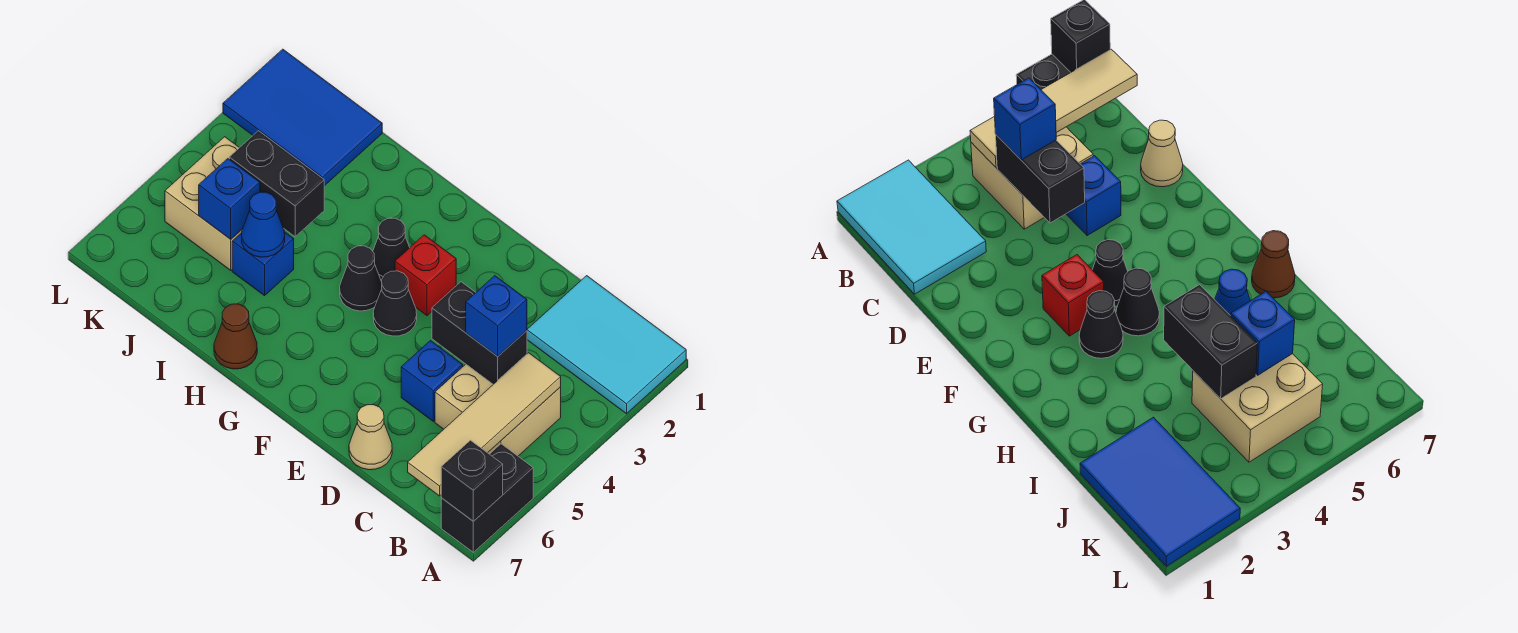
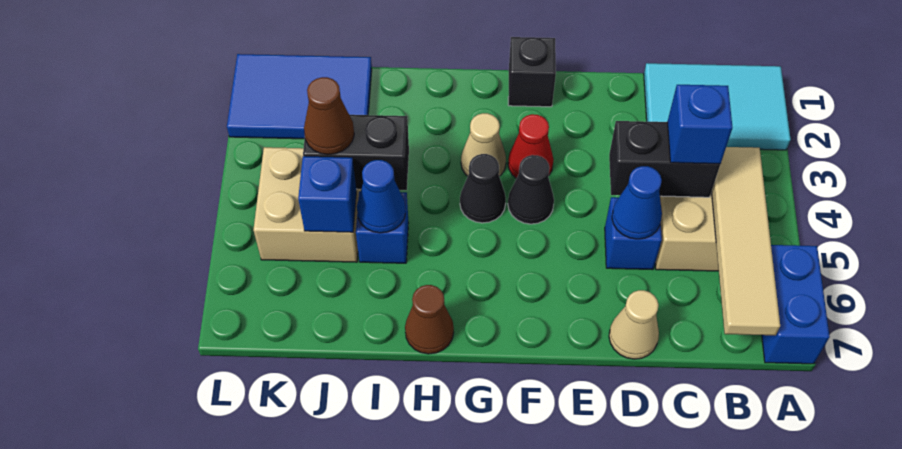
black brick A6:A7 level 1 -> blue brick A6:A7 level 1
black brick A7 level 2 -> black brick F1 level 1
none -> blue cone D5 level 2
red brick F3 level 1 -> red cone F3 level 1
black cone G3 level 1 -> tan cone G3 level 1
none -> brown cone J4 level 3

